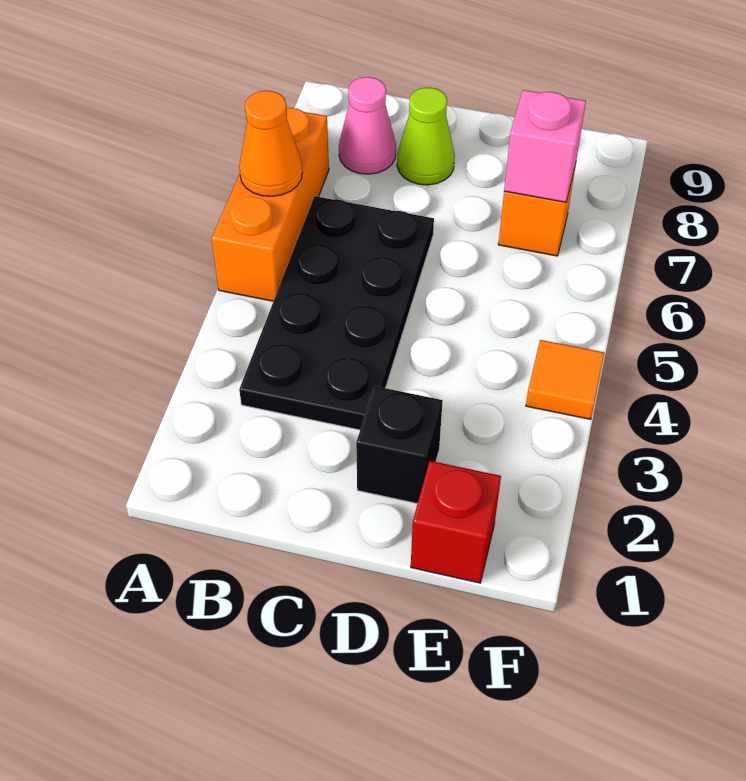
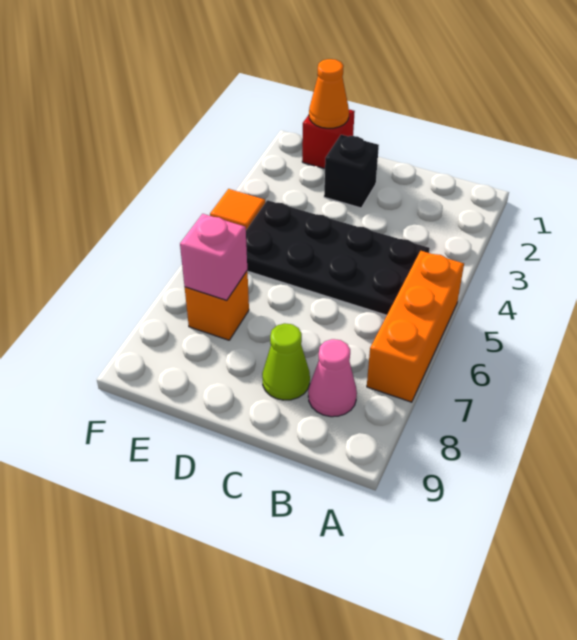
orange cone A6 level 2 -> orange cone E1 level 2
black plate B3:C6 level 1 -> black plate B4:E5 level 1

